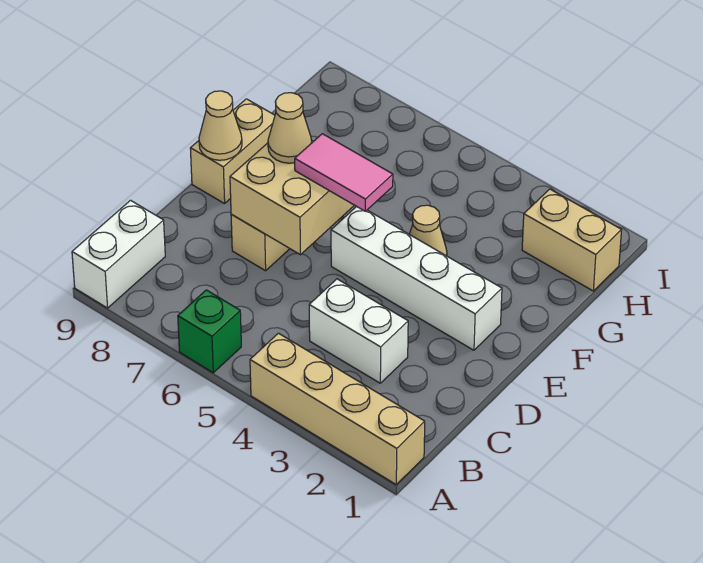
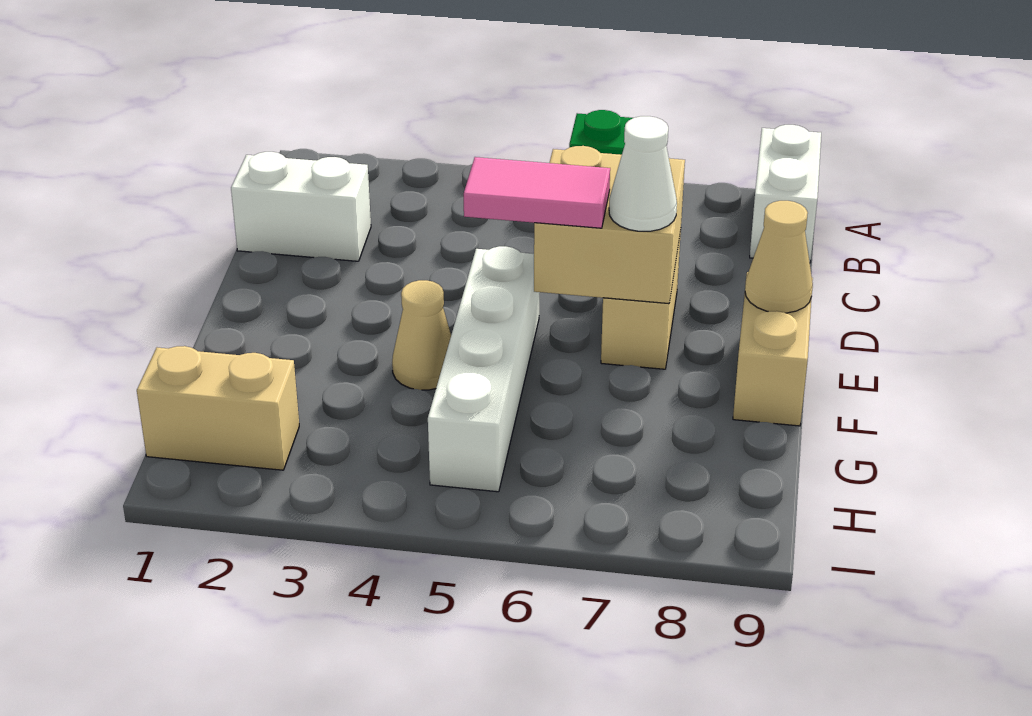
tan brick A1:A4 level 1 -> none
white brick C3:C4 level 1 -> white brick C1:C2 level 1
white brick E2:E5 level 1 -> white brick E5:H5 level 1
tan cone E7 level 3 -> white cone E7 level 3

